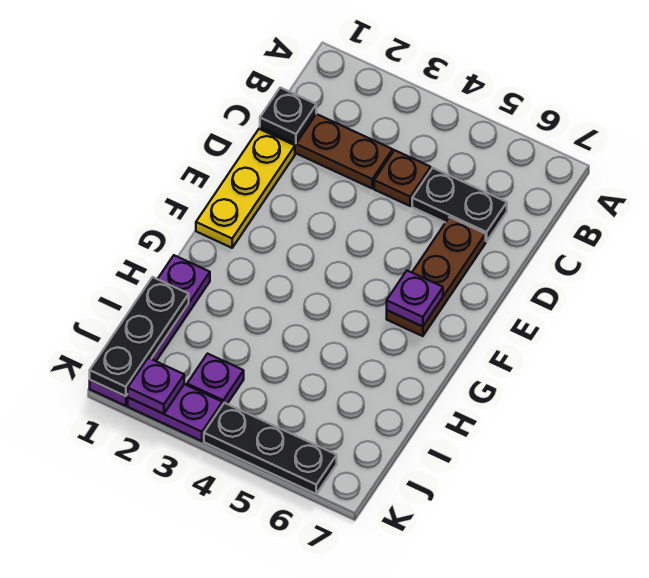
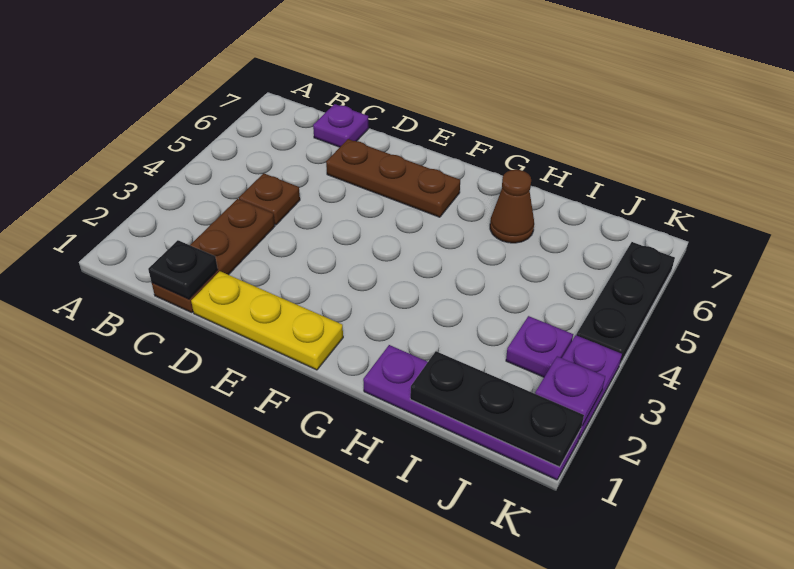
black plate C5:C6 level 1 -> none
purple plate F6 level 2 -> purple plate C7 level 1
none -> brown cone H6 level 1

